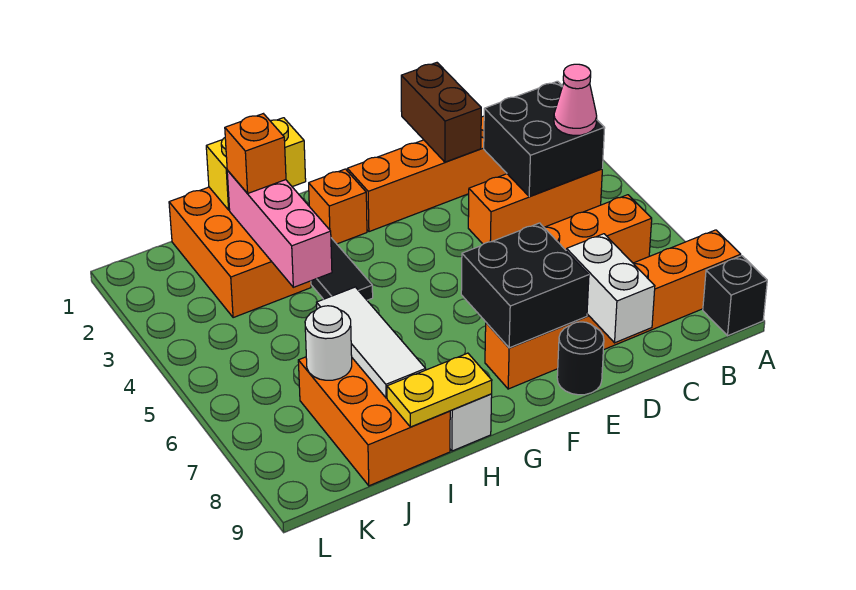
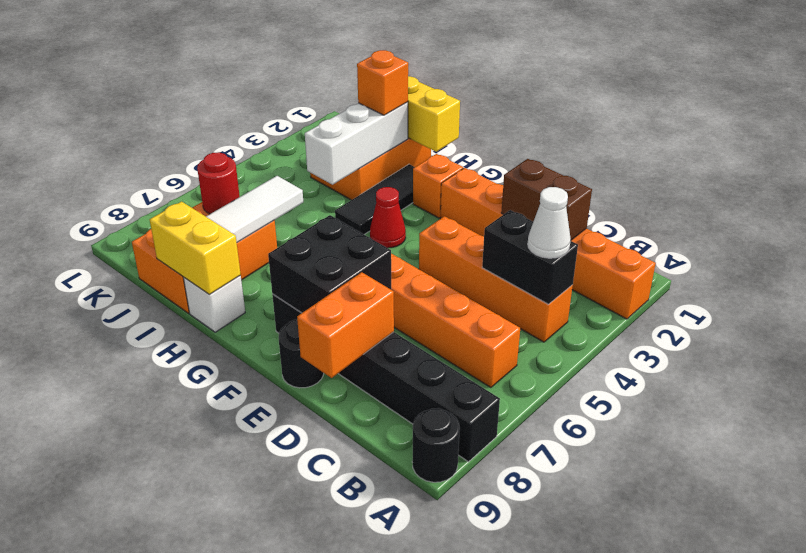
orange brick A8:F8 level 1 -> black brick A8:F8 level 1
black brick A9 level 1 -> black round brick A9 level 1
black brick B3:C4 level 2 -> black brick B4:C4 level 2
orange brick B4:D4 level 1 -> orange brick B4:E4 level 1
pink cone B4 level 3 -> white cone B4 level 3
brown brick D1:D2 level 2 -> brown brick C2:D2 level 2
white brick D8:D9 level 2 -> orange brick D8:D9 level 2
none -> red cone G4 level 1
yellow plate H9:I9 level 2 -> yellow brick H9:I9 level 2
pink brick I2:I4 level 2 -> white brick I2:I4 level 2
white round brick J7 level 2 -> red round brick J7 level 2

